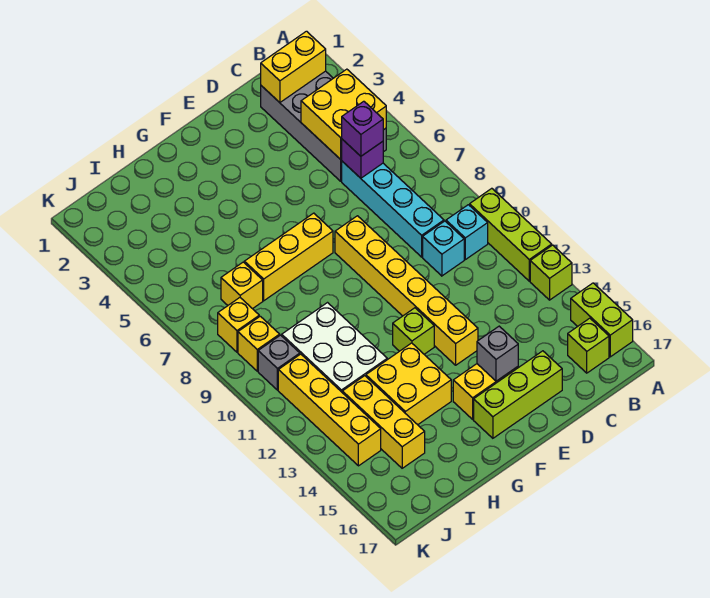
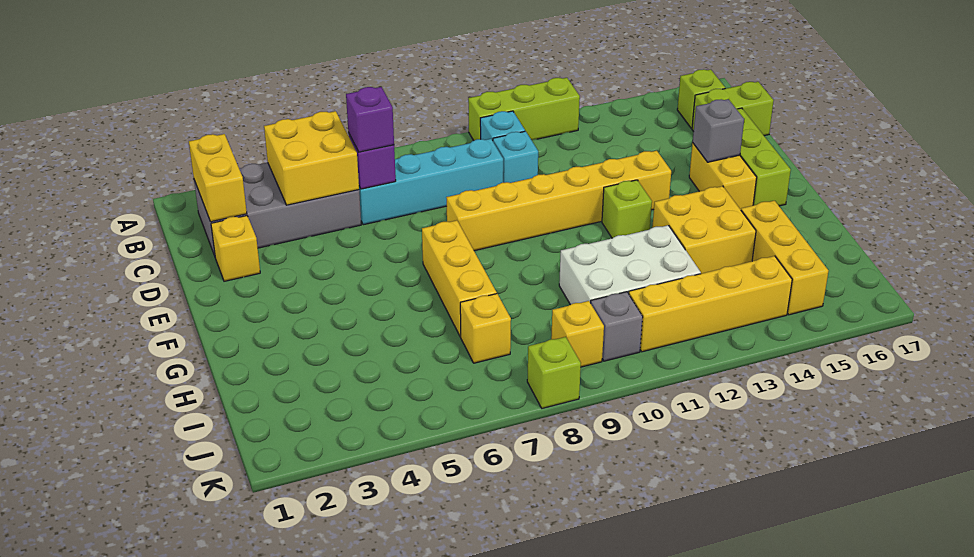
lime brick A13 level 1 -> lime brick K8 level 1
lime brick A15:A16 level 1 -> lime brick C16:C17 level 1
yellow brick I13:I15 level 1 -> yellow brick H15:J15 level 1
yellow brick J8 level 1 -> yellow brick D2 level 1

